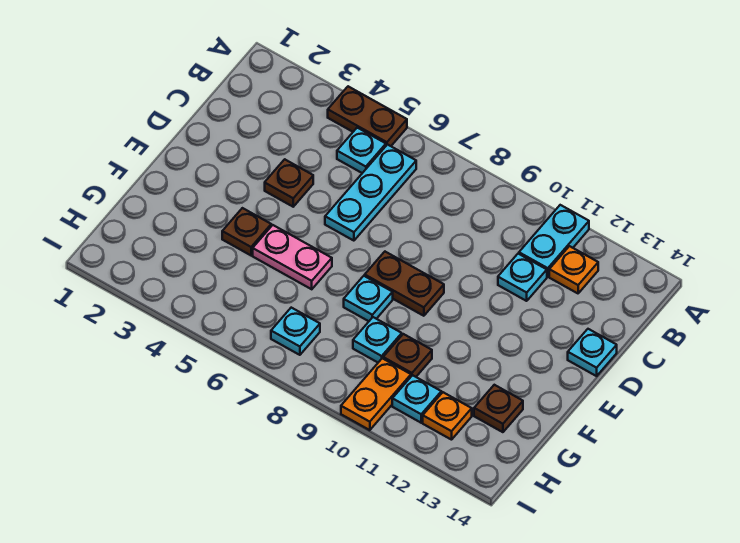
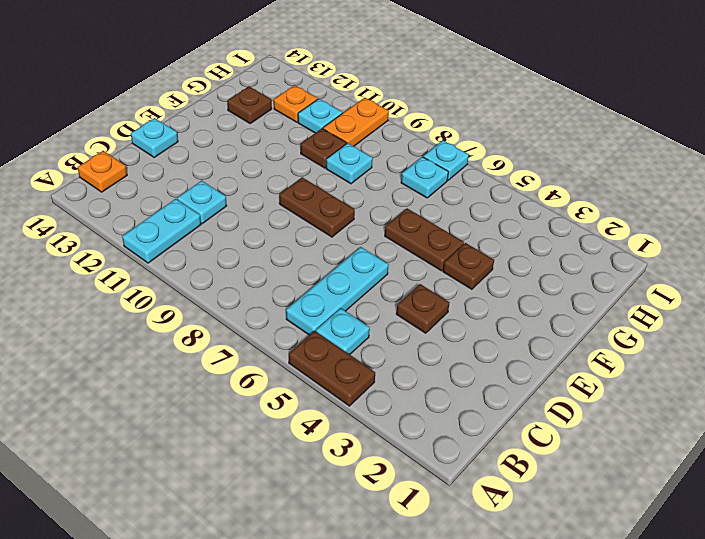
orange plate B12 level 1 -> orange plate B14 level 1
pink plate F5:F6 level 1 -> brown plate F5:F6 level 1
cyan plate F8 level 1 -> cyan plate I7 level 1

